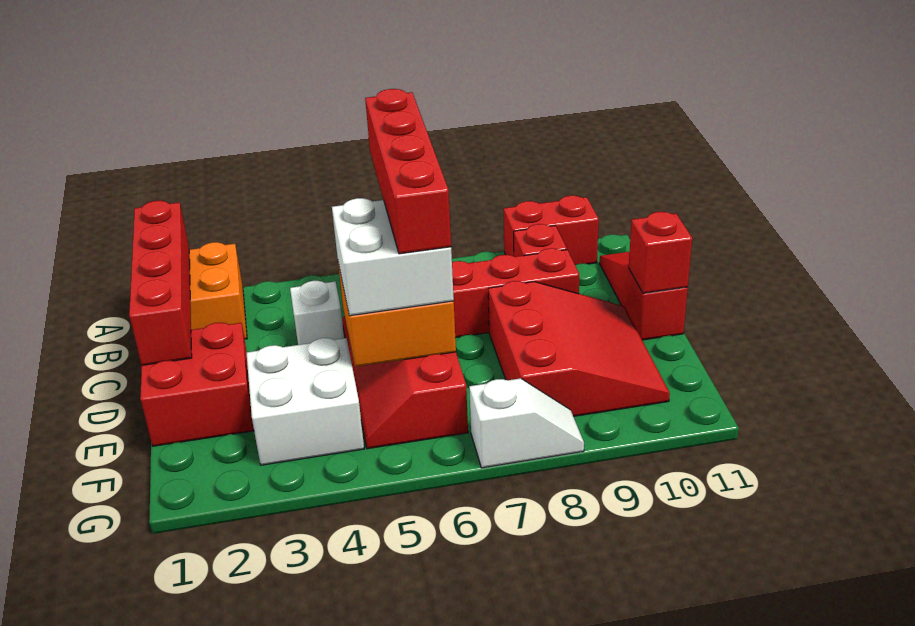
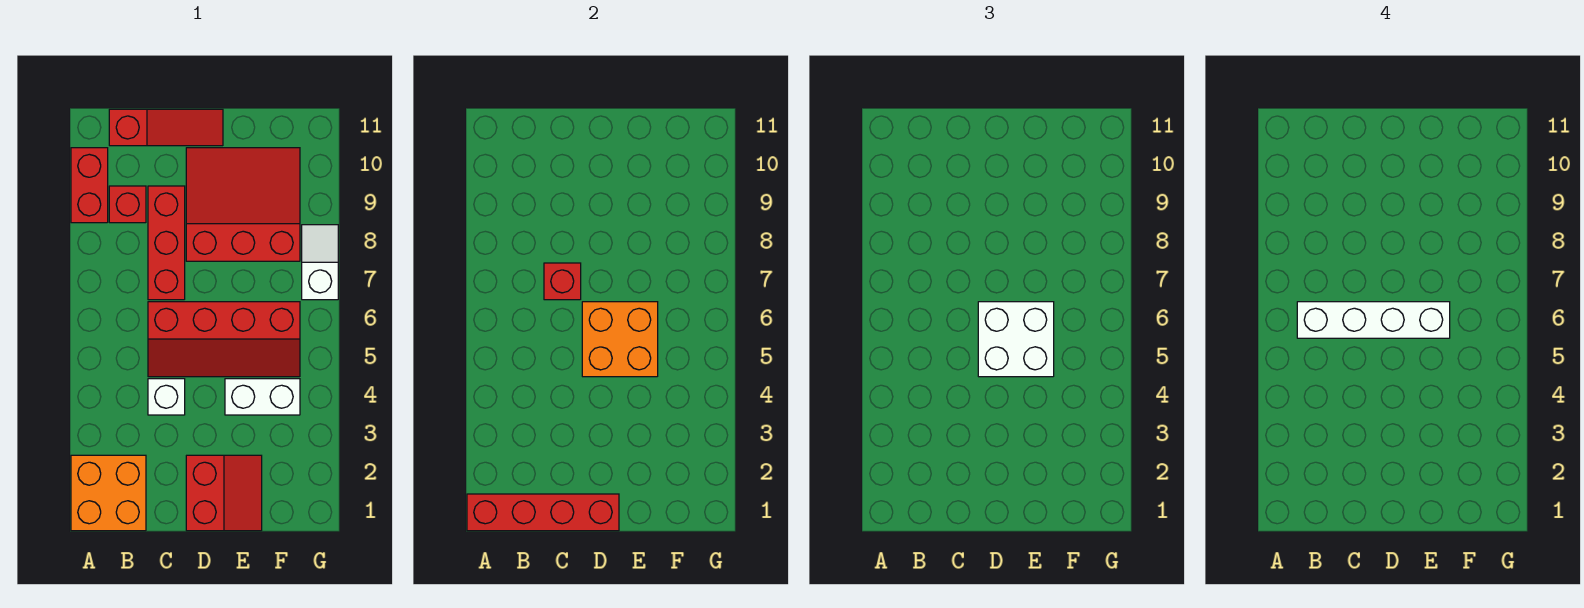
red brick B6:E6 level 4 -> white brick B6:E6 level 4
red slope B11:D11 level 1 top D -> red slope B11:D11 level 1 top B
red brick D1:E2 level 1 -> red slope D1:E2 level 1 top D
red brick D11 level 2 -> red brick C7 level 2
white brick E3:F4 level 1 -> white brick E4:F4 level 1

